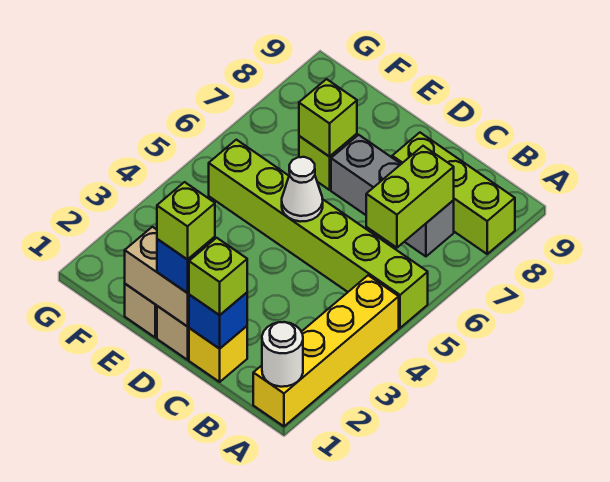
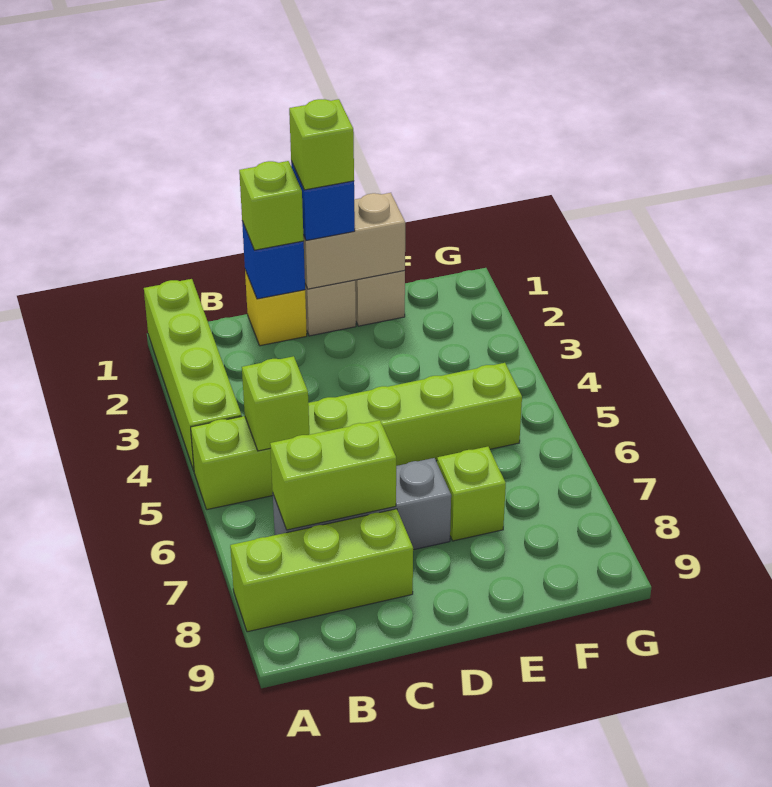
yellow brick A1:A4 level 1 -> lime brick A1:A4 level 1
white round brick A1 level 2 -> none
lime brick B6:B7 level 2 -> lime brick B7:C7 level 2
white cone D5 level 2 -> none
lime brick E7 level 2 -> lime brick B5 level 2

